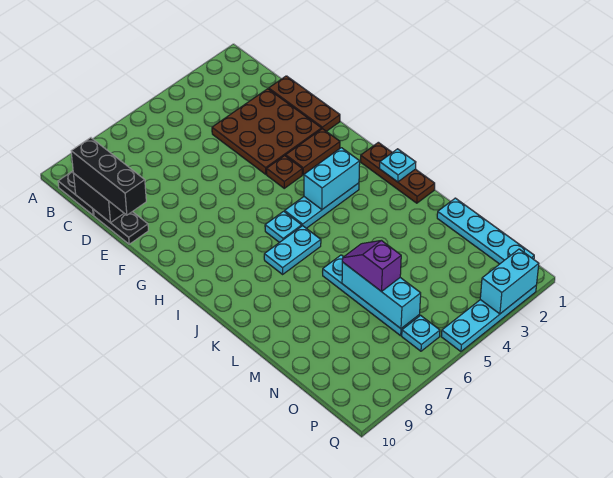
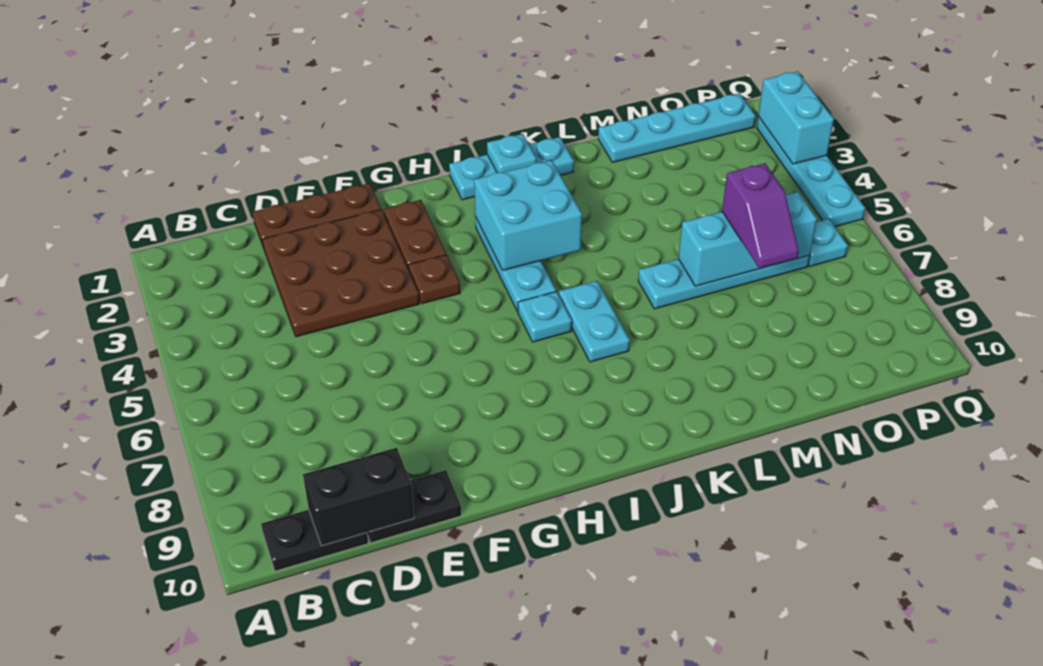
black brick C10:E10 level 3 -> none
brown plate I1:K1 level 1 -> cyan plate I1:K1 level 1
cyan brick I3:I4 level 2 -> cyan brick I3:J4 level 2
purple slope M6:N6 level 3 top N -> purple slope N6:N7 level 3 top 6

